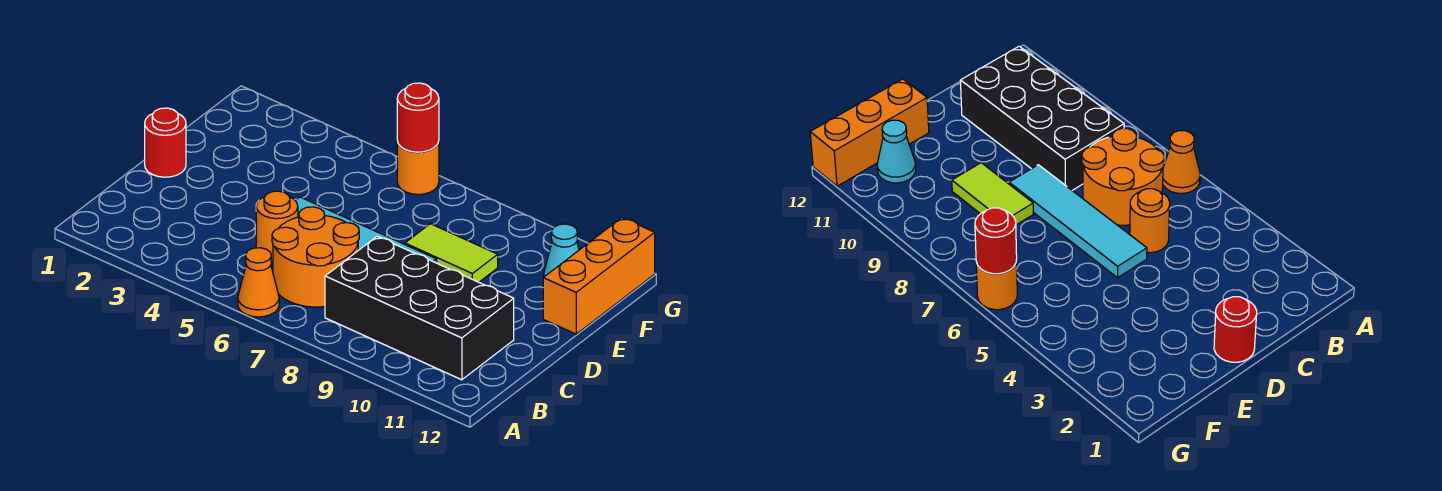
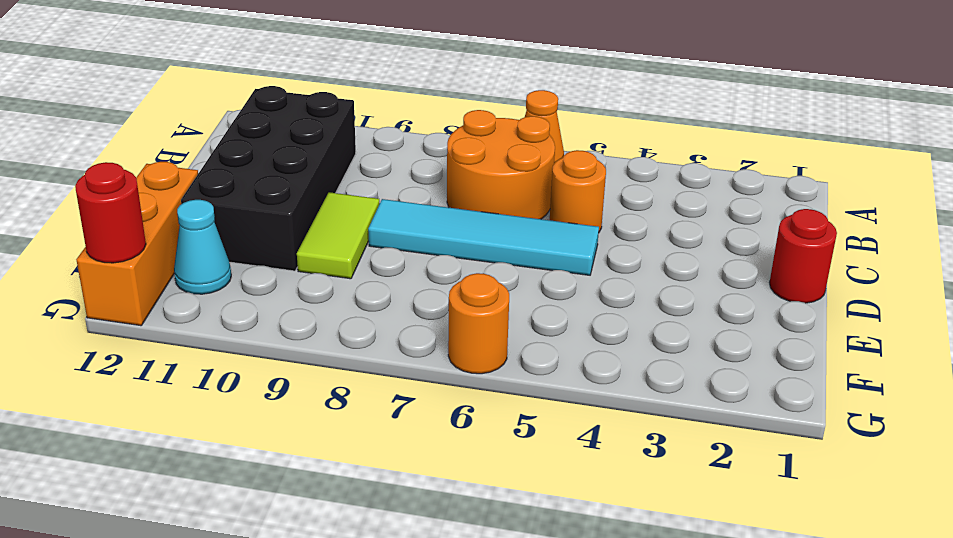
black brick B8:C11 level 1 -> black brick B10:E11 level 1
lime tile E8:E9 level 1 -> lime tile D9:E9 level 1
red round brick G6 level 2 -> red round brick G12 level 2

